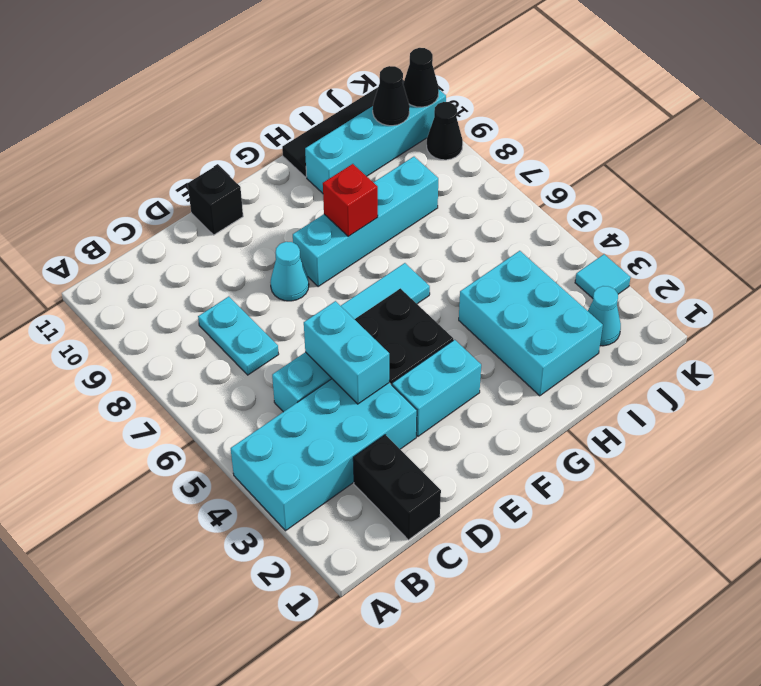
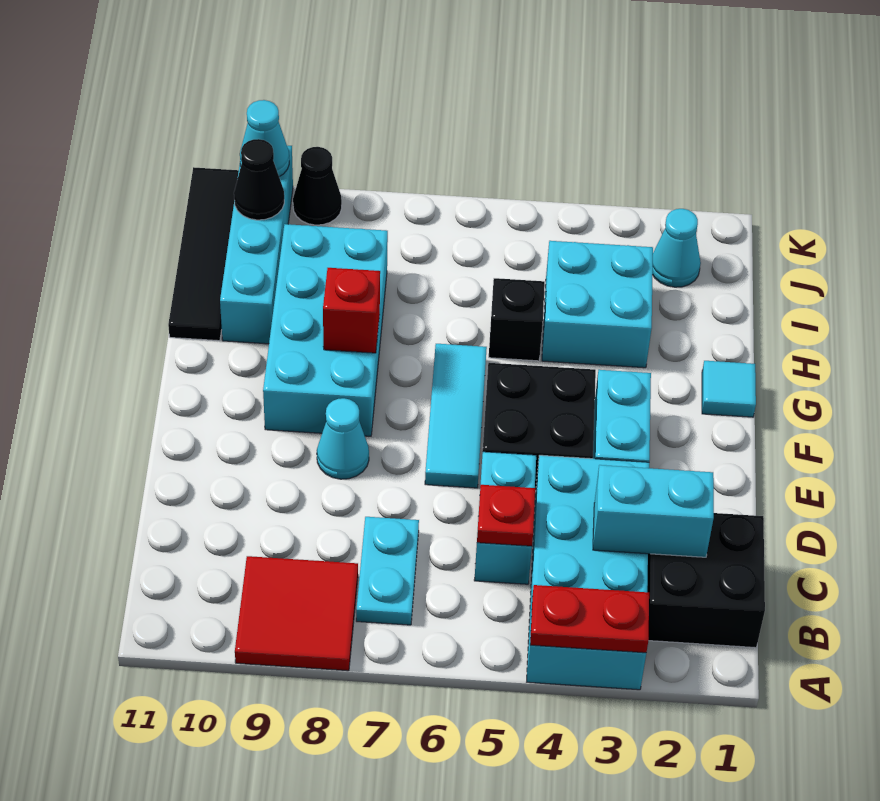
none -> red plate A3:A4 level 2
none -> red tile A8:B9 level 1
black brick C1:C2 level 1 -> black brick B1:C2 level 1
none -> red plate C5 level 2
cyan plate C7:C8 level 1 -> cyan plate B7:C7 level 1
cyan brick D4:D5 level 2 -> cyan brick C2:C3 level 2
black brick E11 level 1 -> black brick H5 level 1
cyan brick F8:I8 level 1 -> cyan brick F8:I9 level 1
cyan brick H2:I4 level 1 -> cyan brick H3:I4 level 1
cyan tile K3 level 1 -> cyan tile G1 level 1
black cone K10 level 2 -> cyan cone K10 level 2

